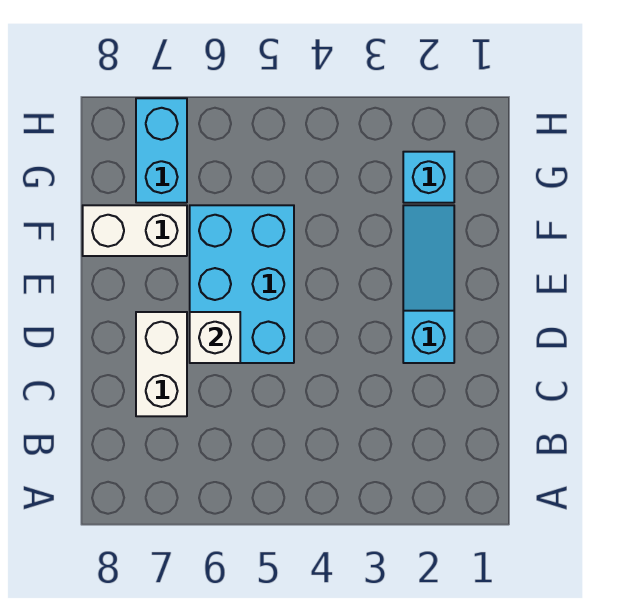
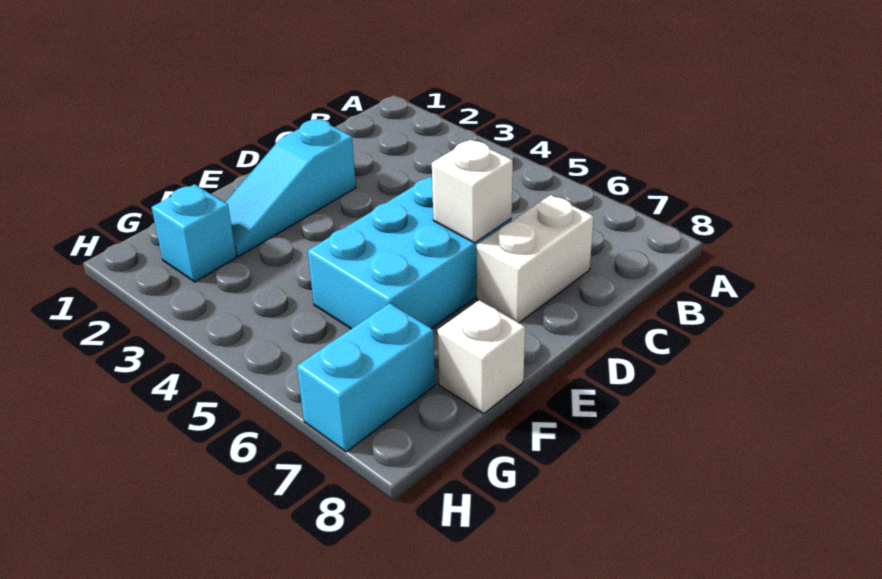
white brick F7:F8 level 1 -> white brick F8 level 1

